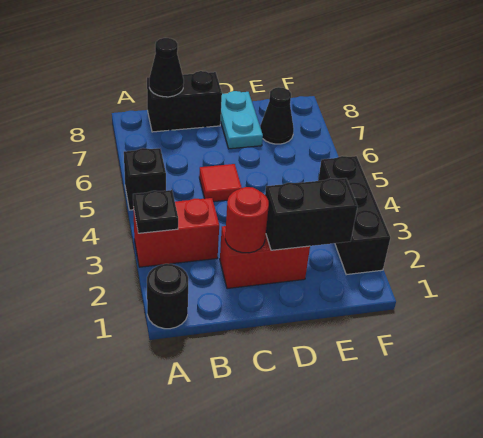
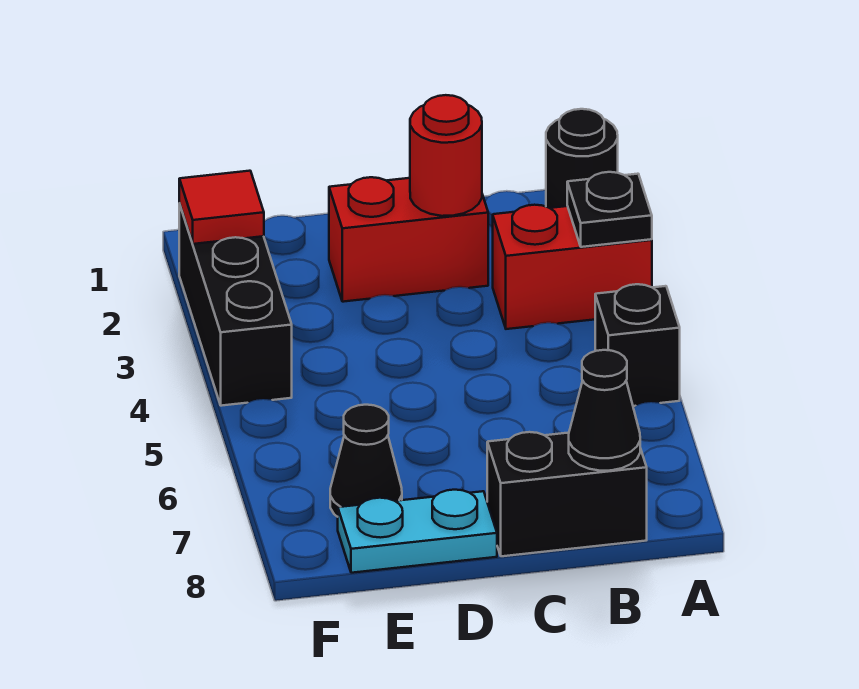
red tile C5 level 1 -> red tile F2 level 2
black brick D2:E2 level 2 -> none
cyan plate D7:D8 level 1 -> cyan plate D8:E8 level 1

